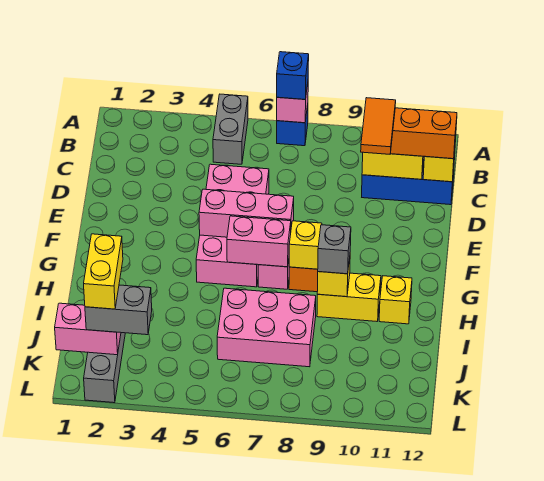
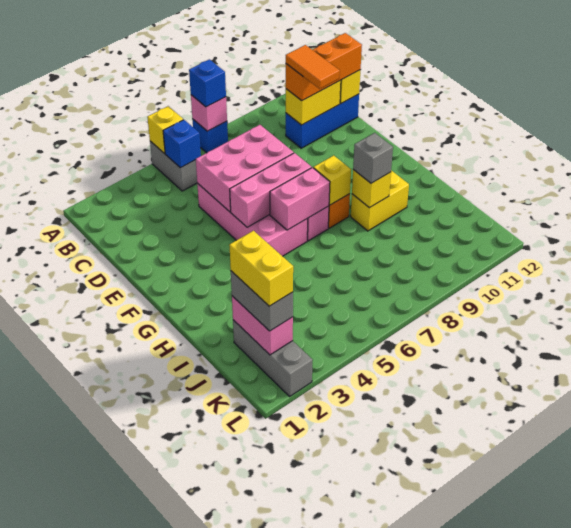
none -> blue brick B5 level 2
yellow brick H11 level 1 -> yellow brick A5 level 2
pink brick I6:J8 level 1 -> pink brick D5:E7 level 2
pink brick K1:K2 level 2 -> pink brick J2:K2 level 2
grey brick K2:K3 level 3 -> grey brick J2:K2 level 3

